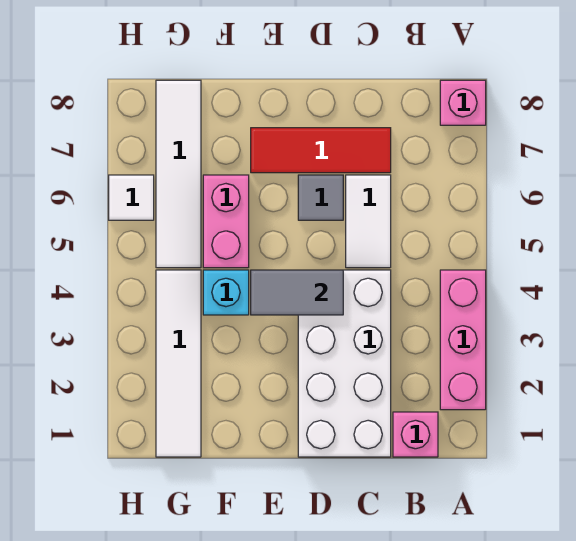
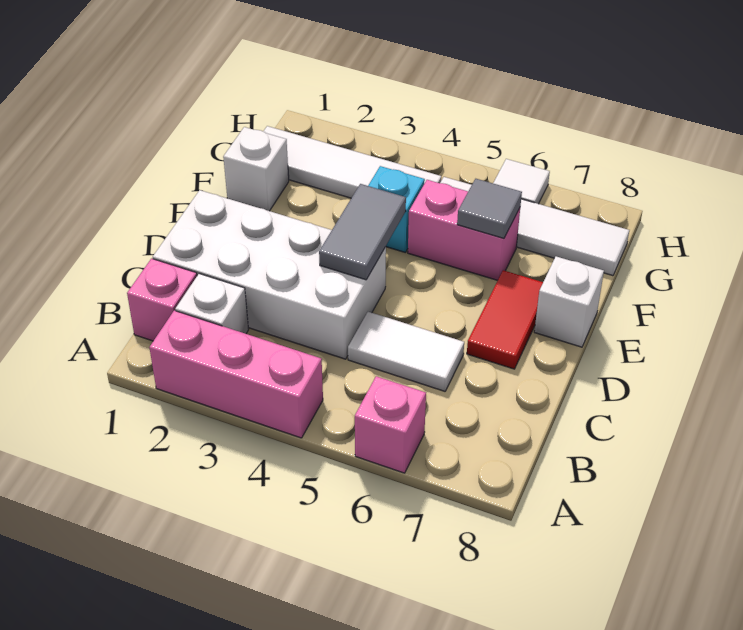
pink brick A8 level 1 -> pink brick A6 level 1
none -> white brick B2 level 1
red tile C7:E7 level 1 -> red tile D7:E7 level 1
grey tile D6 level 1 -> grey tile F6 level 2
none -> white brick E8 level 1
none -> white brick F1 level 1

